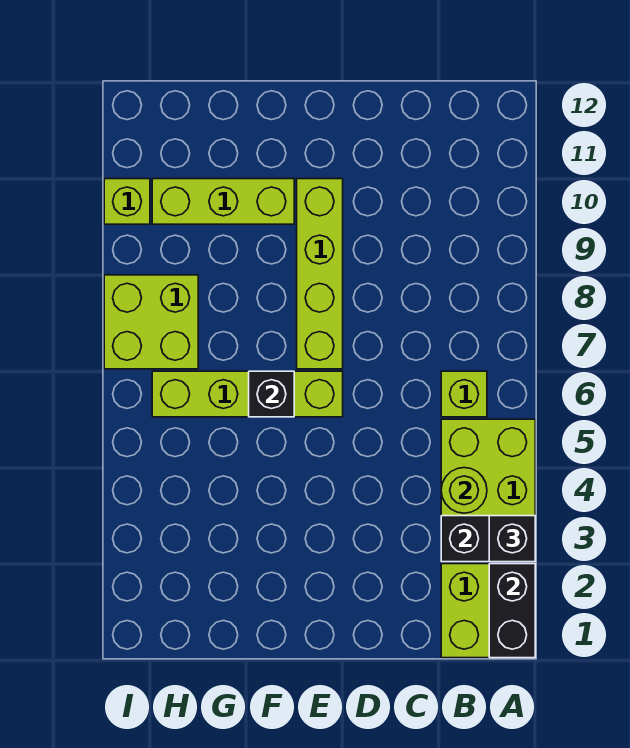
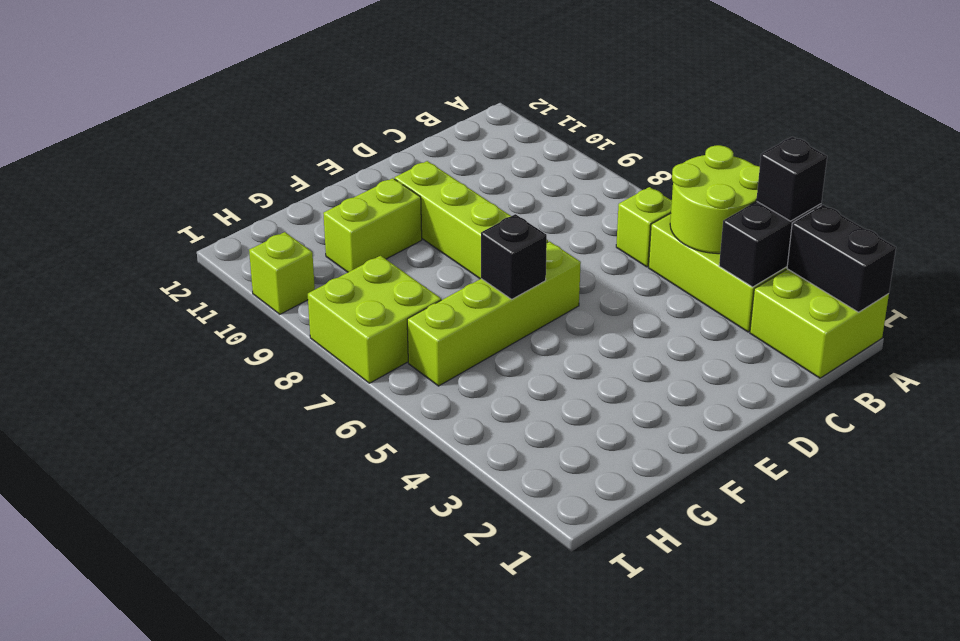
lime round brick B4 level 2 -> lime round brick A4:B5 level 2
lime brick F10:H10 level 1 -> lime brick F10:G10 level 1

